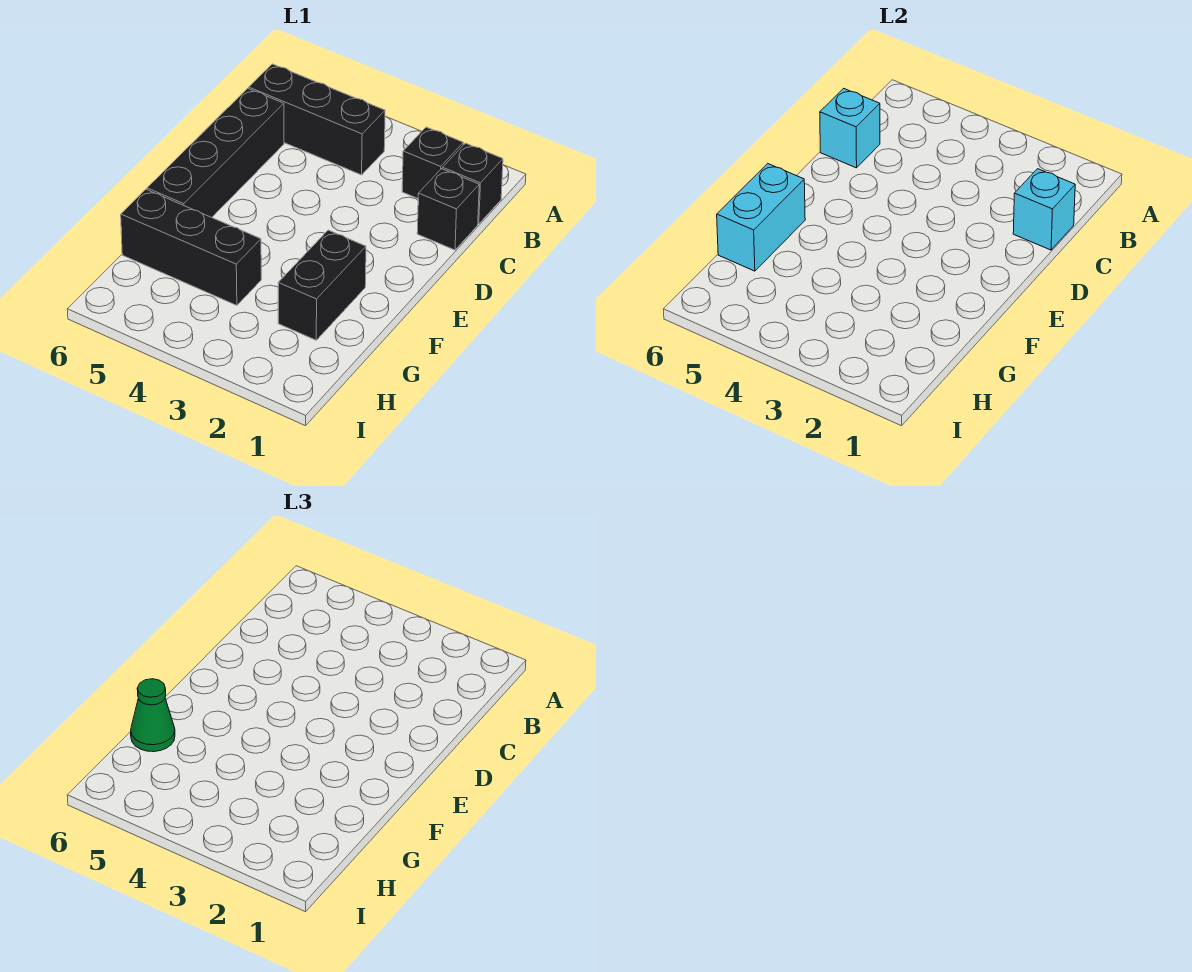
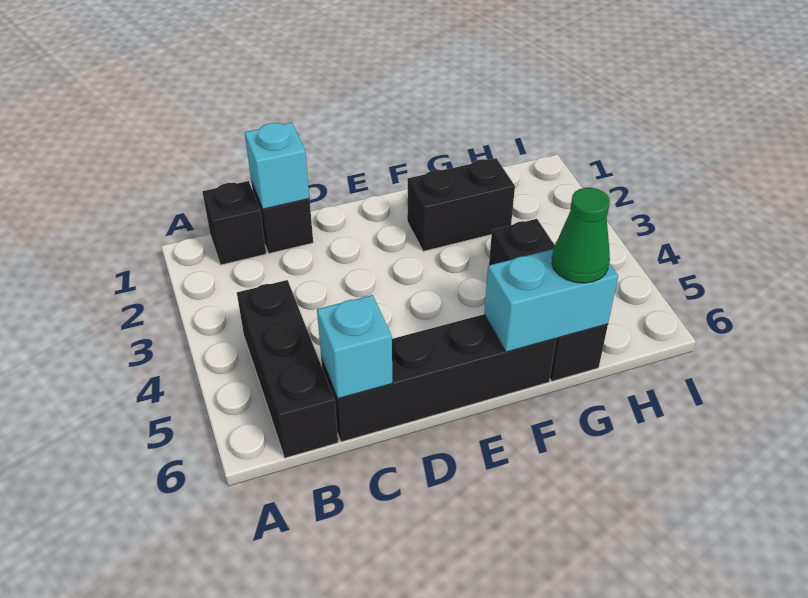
black brick B2 level 1 -> none

